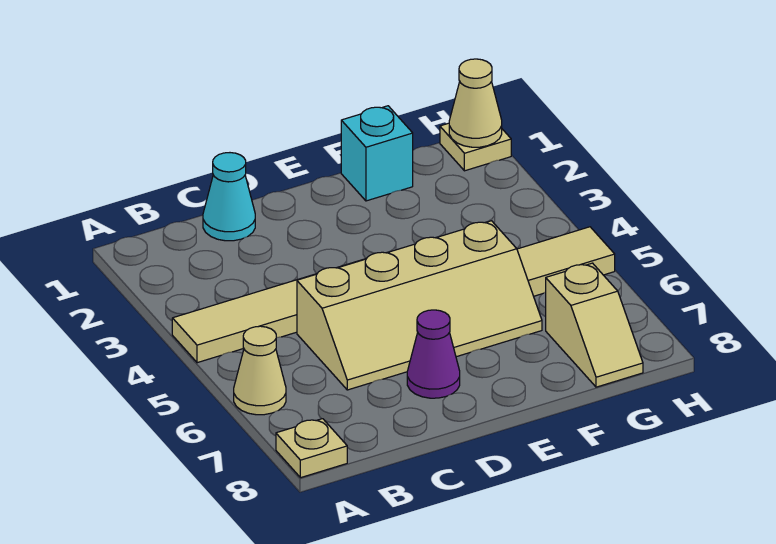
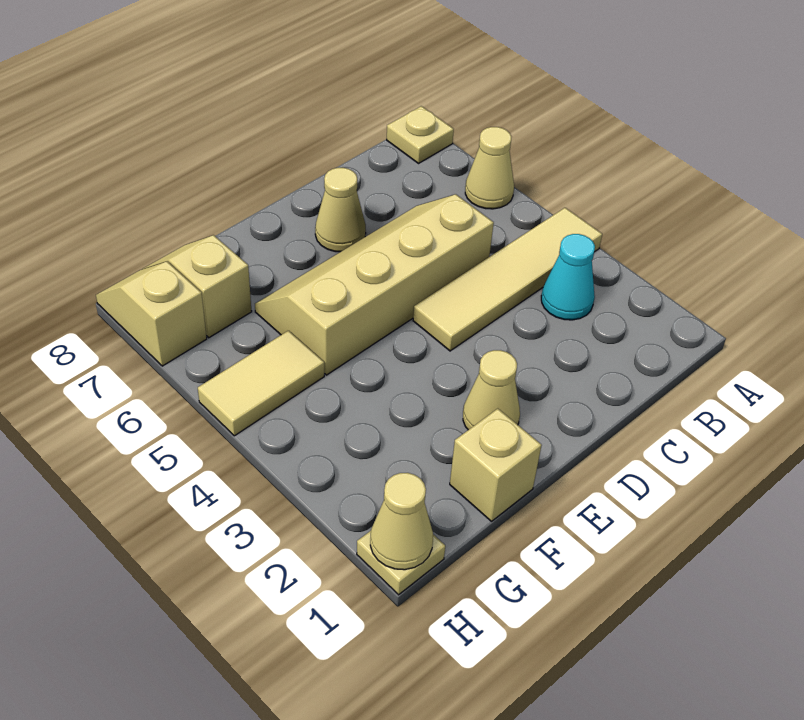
cyan cone C1 level 1 -> cyan cone B3 level 1
purple cone D7 level 1 -> tan cone D7 level 1
none -> tan cone E2 level 1
cyan brick F1 level 1 -> tan brick F1 level 1
none -> tan slope H7:H8 level 1 top 7

